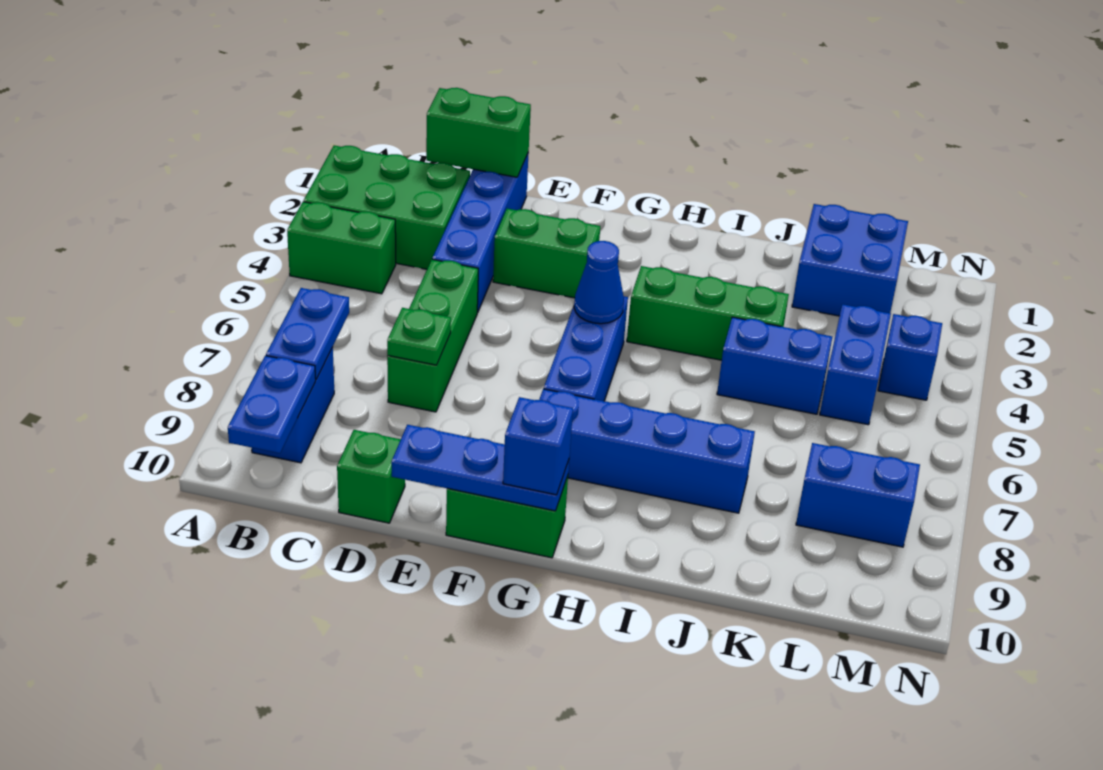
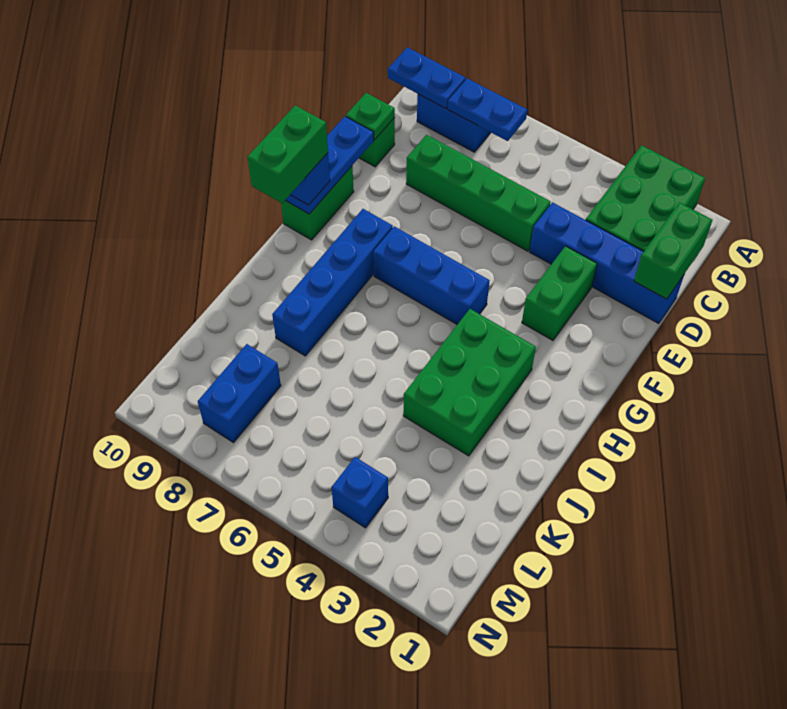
green brick A4:B4 level 1 -> green brick G10:H10 level 4
green brick D5:D7 level 1 -> green brick D5:D8 level 1
green plate D7 level 2 -> green plate D10 level 2
blue cone G5 level 2 -> none
green brick H4:J4 level 1 -> green brick H3:J4 level 1
blue brick J5:K5 level 1 -> none
blue brick K1:L2 level 1 -> none
blue brick L4:L5 level 1 -> none

